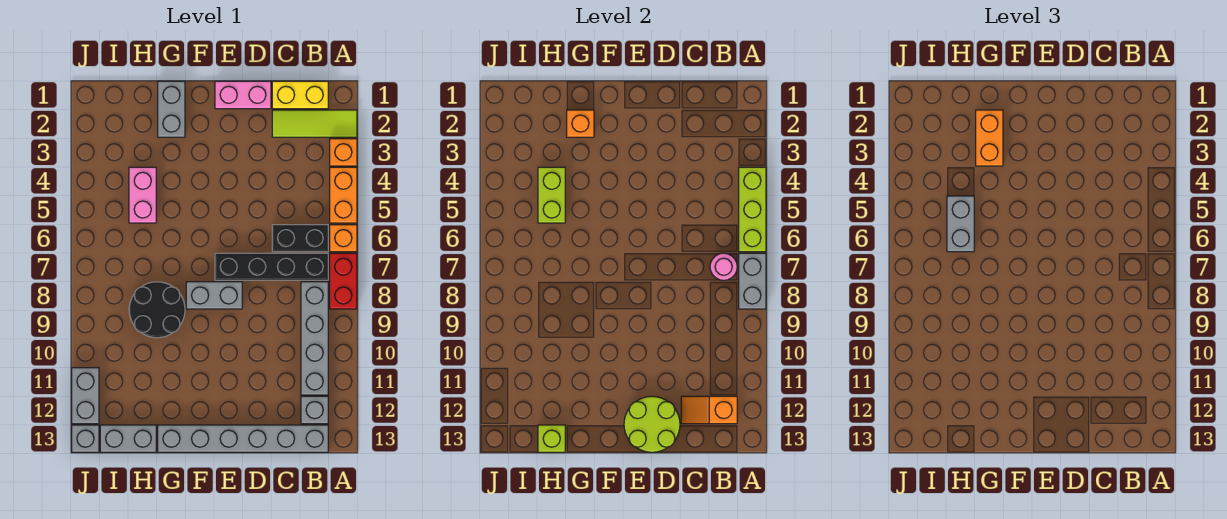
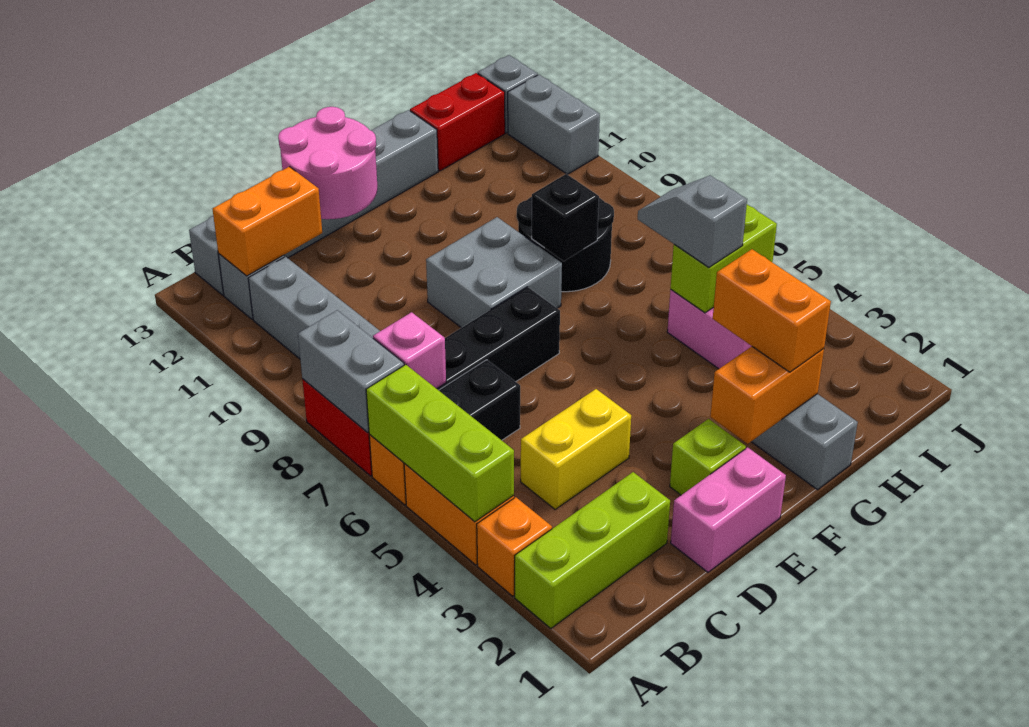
lime tile A2:C2 level 1 -> lime brick A2:C2 level 1
yellow brick B1:C1 level 1 -> yellow brick C4:D4 level 1
pink round brick B7 level 2 -> pink brick B7 level 2
orange slope B12:C12 level 2 top B -> orange brick B12:C12 level 2
lime round brick D12:E13 level 2 -> pink round brick D12:E13 level 2
grey brick E8:F8 level 1 -> grey brick E8:F9 level 1
orange brick G2 level 2 -> orange brick F2:G2 level 2
none -> black brick G8 level 2
lime brick H4:H5 level 2 -> lime brick H5:I5 level 2
grey brick H5:H6 level 3 -> grey slope H5:H6 level 3 top 5
grey brick H13:I13 level 1 -> red brick H13:I13 level 1
lime brick H13 level 2 -> lime brick E2 level 1

